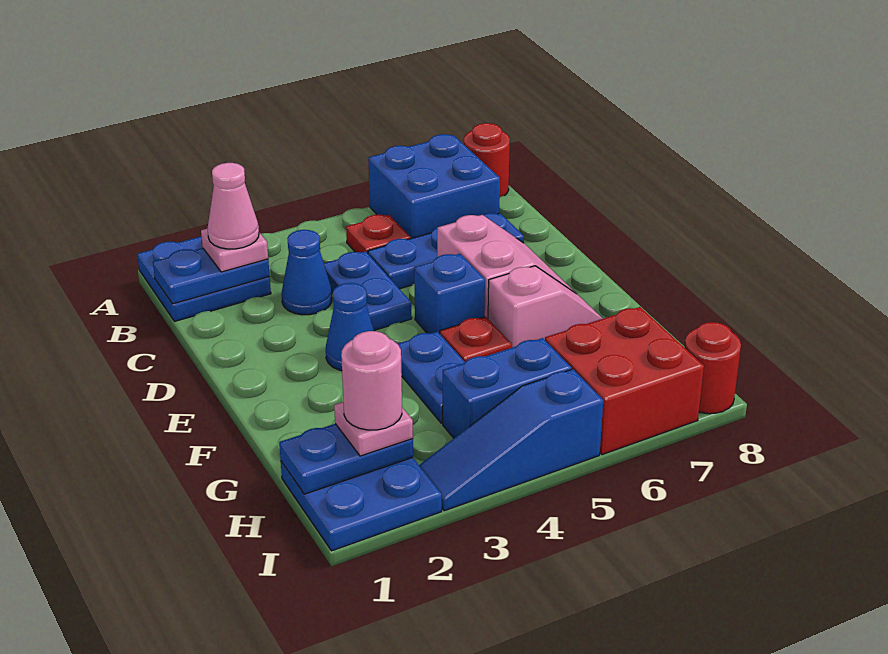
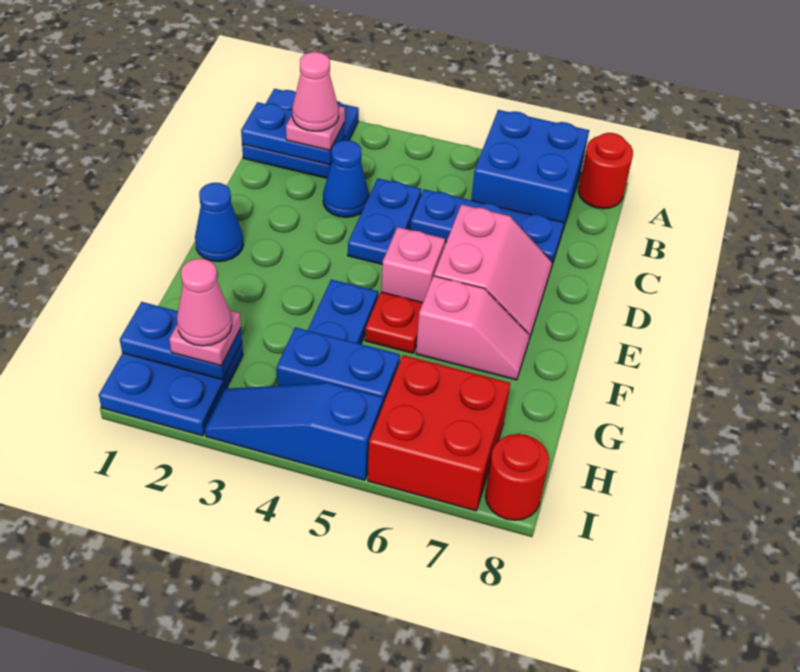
red plate B5 level 1 -> none
blue cone E3 level 1 -> blue cone E1 level 1
blue brick E5 level 1 -> pink brick E5 level 1
pink round brick H2 level 4 -> pink cone H2 level 4

